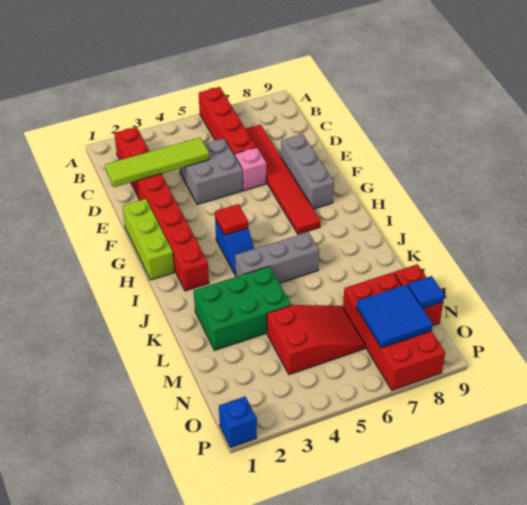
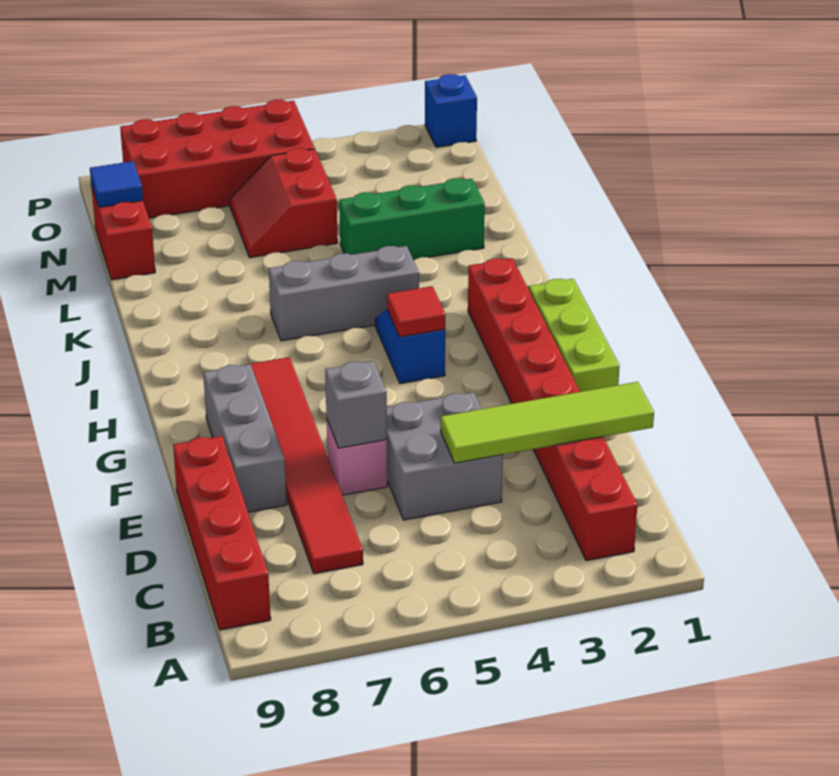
red brick A6:D6 level 1 -> red brick B9:E9 level 1
none -> grey brick E6 level 2
green brick K2:L4 level 1 -> green brick L2:L4 level 1
red slope M4:N6 level 1 top 4 -> red slope M5:N6 level 1 top 5
red brick M7:P8 level 1 -> red brick O5:P8 level 1
blue tile N7:O8 level 2 -> none

